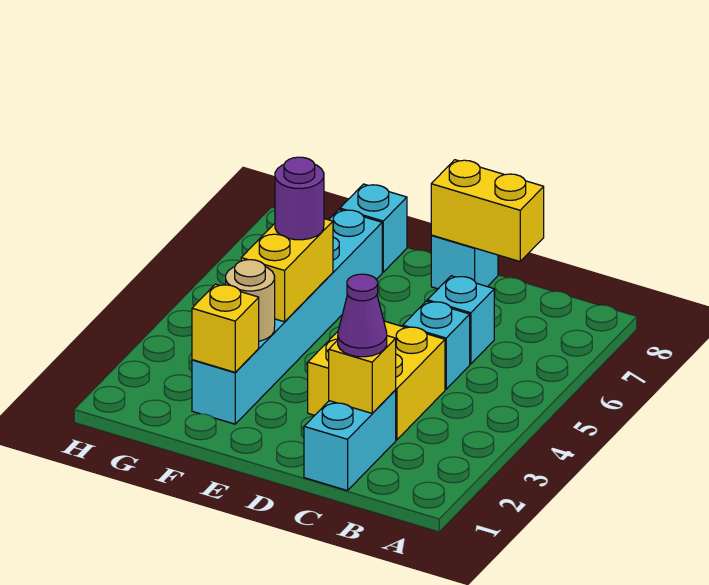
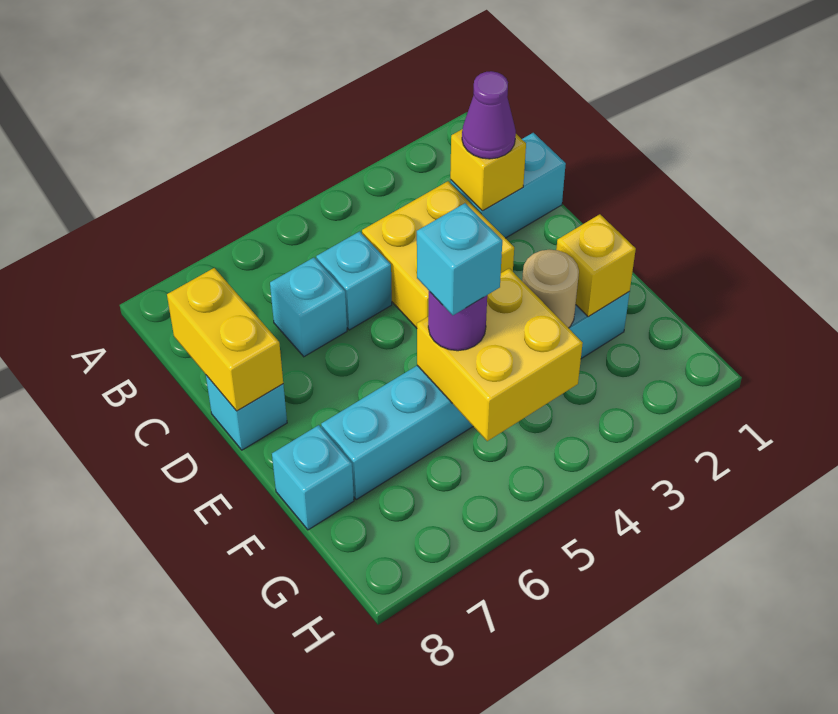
yellow brick F4:F5 level 2 -> yellow brick F4:G5 level 2
none -> cyan brick F5 level 4

